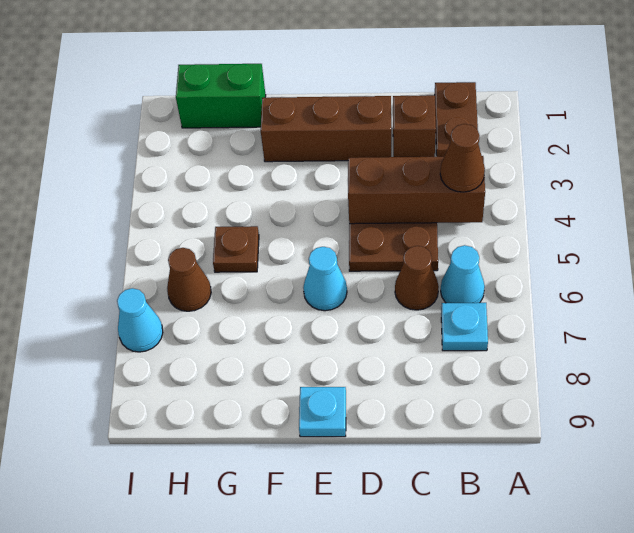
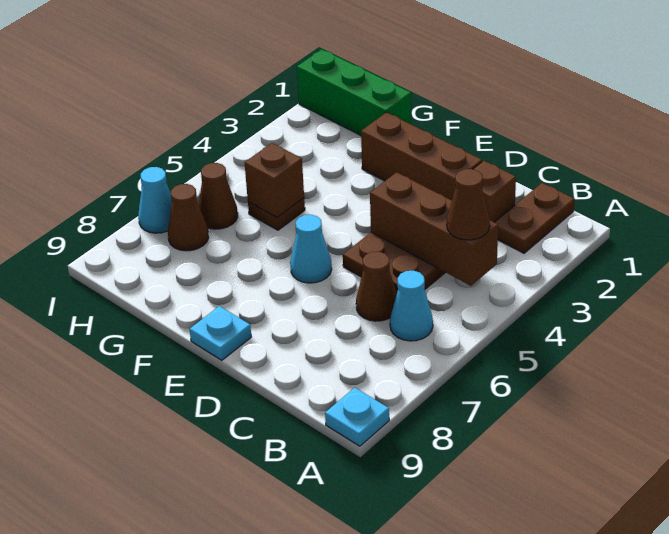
cyan plate B7 level 1 -> cyan plate A9 level 1
green brick G1:H1 level 1 -> green brick G1:I1 level 1
none -> brown brick G5 level 2
none -> brown cone H7 level 1

